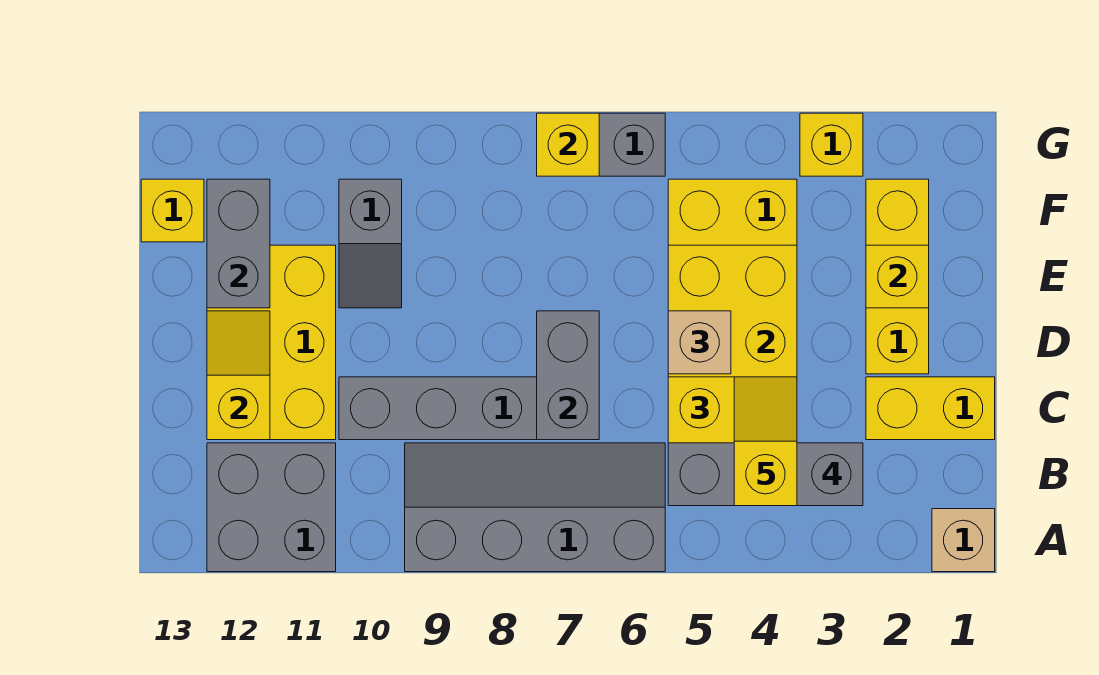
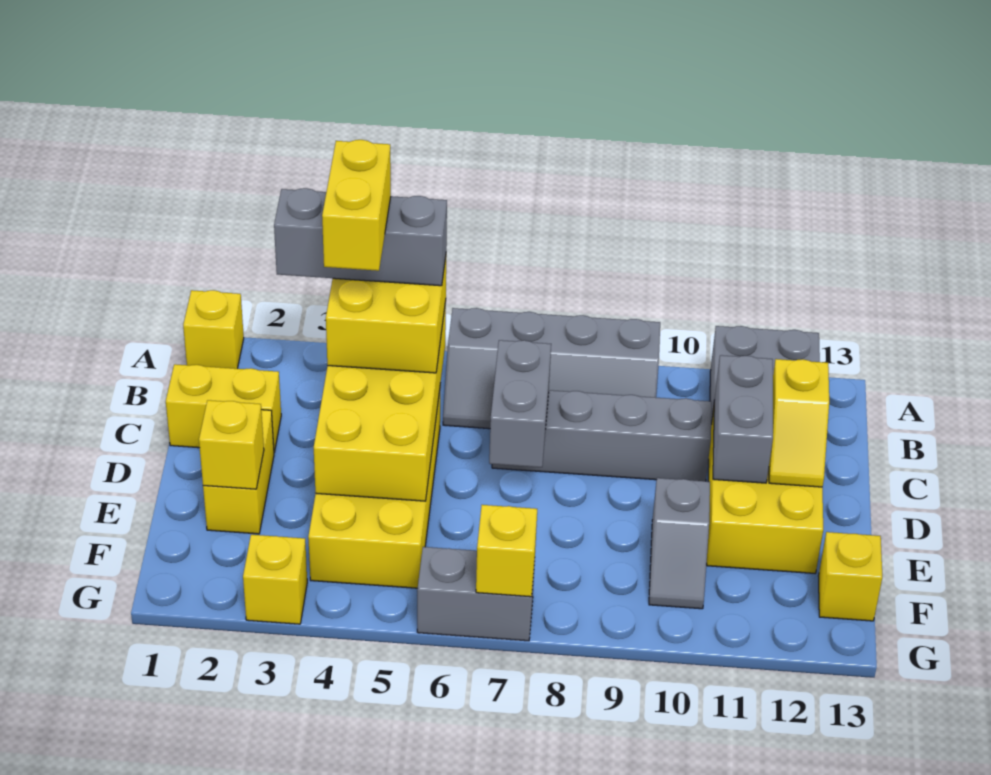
tan brick A1 level 1 -> yellow brick A1 level 1
yellow slope B4:C4 level 5 top B -> yellow brick B4:C4 level 5
yellow brick D2:F2 level 1 -> yellow brick D2:E2 level 1
tan brick D5 level 3 -> none
grey slope E10:F10 level 1 top F -> grey slope E10:F10 level 1 top E
grey brick E12:F12 level 2 -> grey brick C11:D11 level 2

